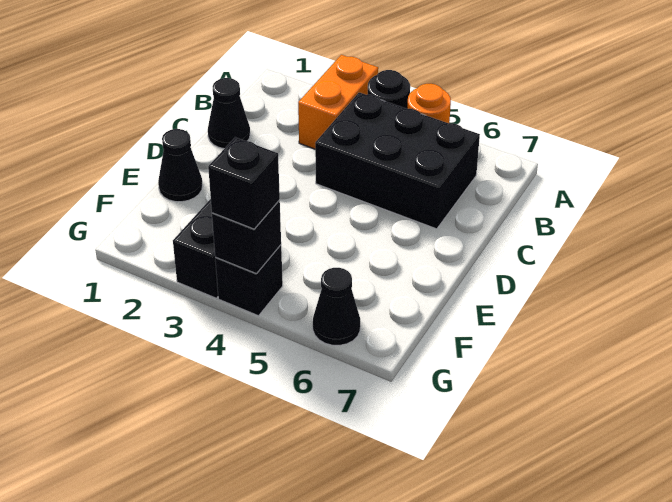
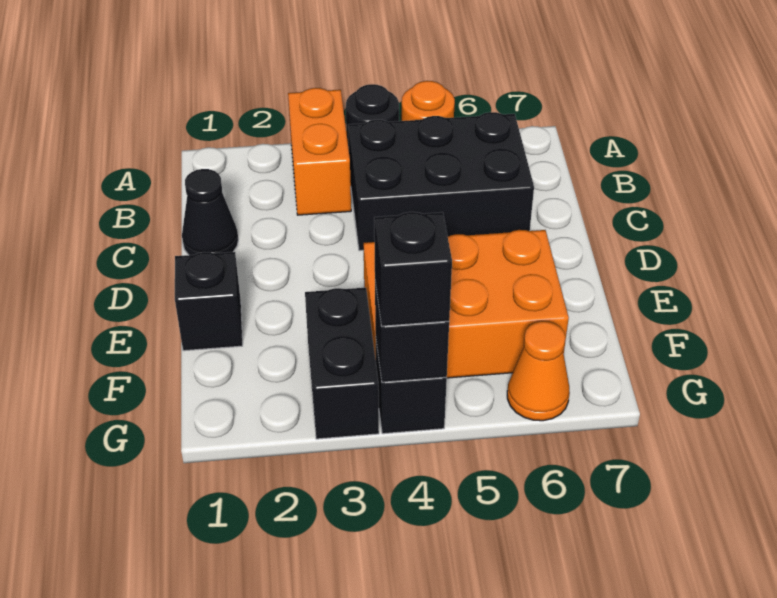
black cone E1 level 1 -> black brick E1 level 1
none -> orange brick E4:F6 level 1
black cone G6 level 1 -> orange cone G6 level 1

